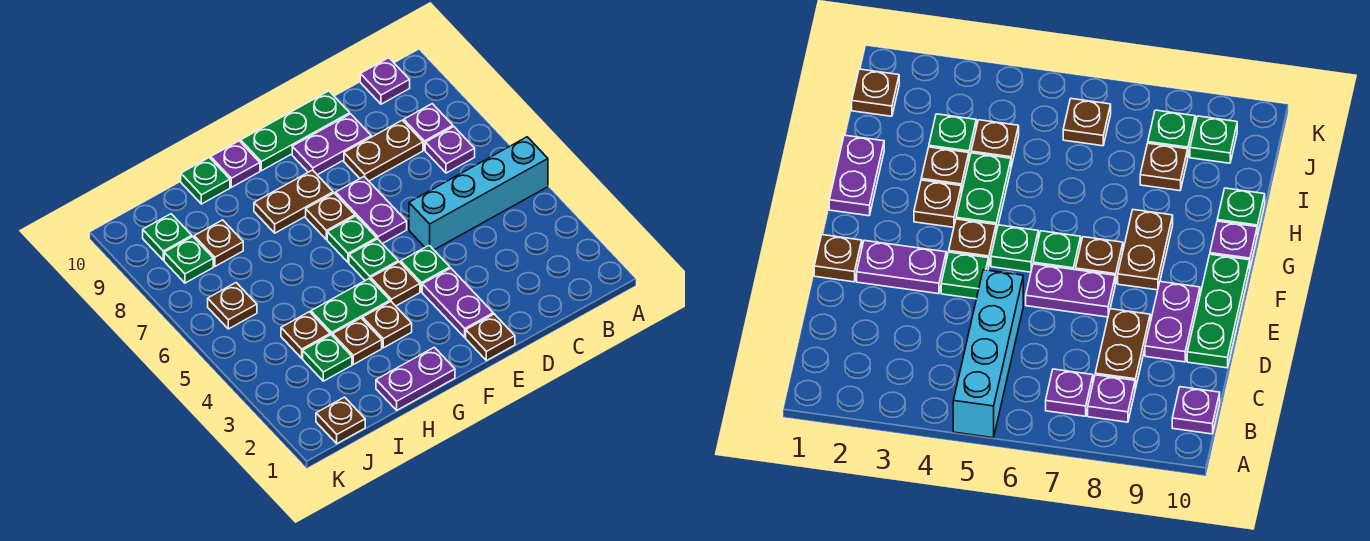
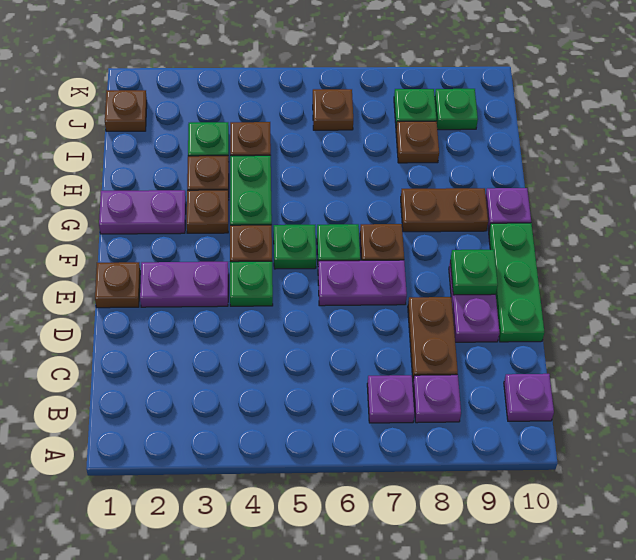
cyan brick A5:D5 level 1 -> none
brown plate F8:G8 level 1 -> brown plate G8:G9 level 1
purple plate G1:H1 level 1 -> purple plate G1:G2 level 1
green plate H10 level 1 -> green plate E9 level 2

